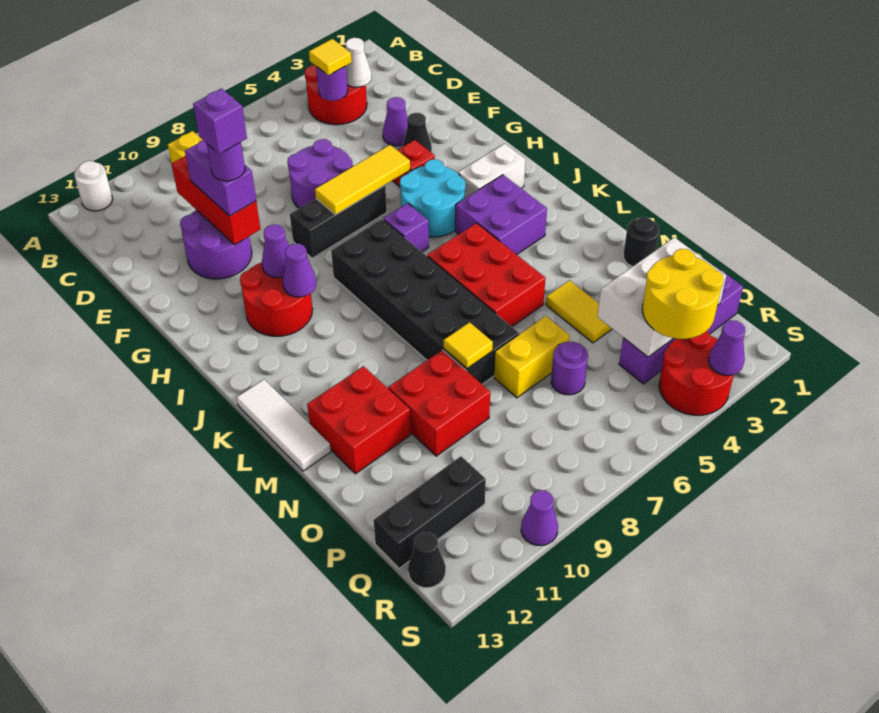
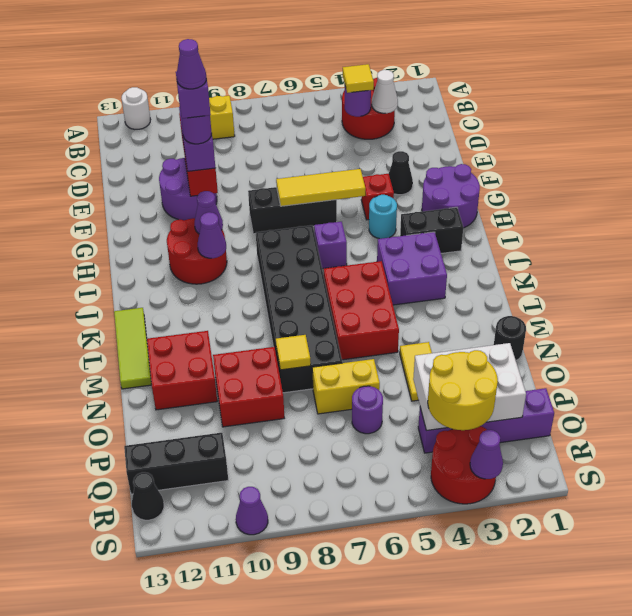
purple cone E3 level 1 -> purple cone F10 level 6
purple round brick E6:F7 level 1 -> purple round brick G1:H2 level 1
cyan round brick H4:I5 level 1 -> cyan round brick H4 level 1
white brick I2:I3 level 1 -> black brick I2:I3 level 1
white tile K13:M13 level 1 -> lime tile K13:M13 level 1

